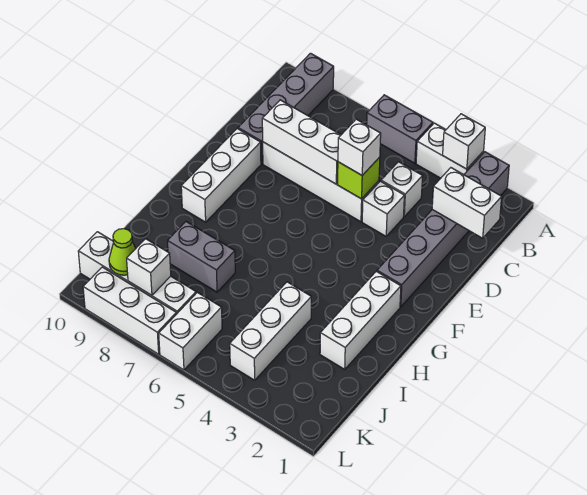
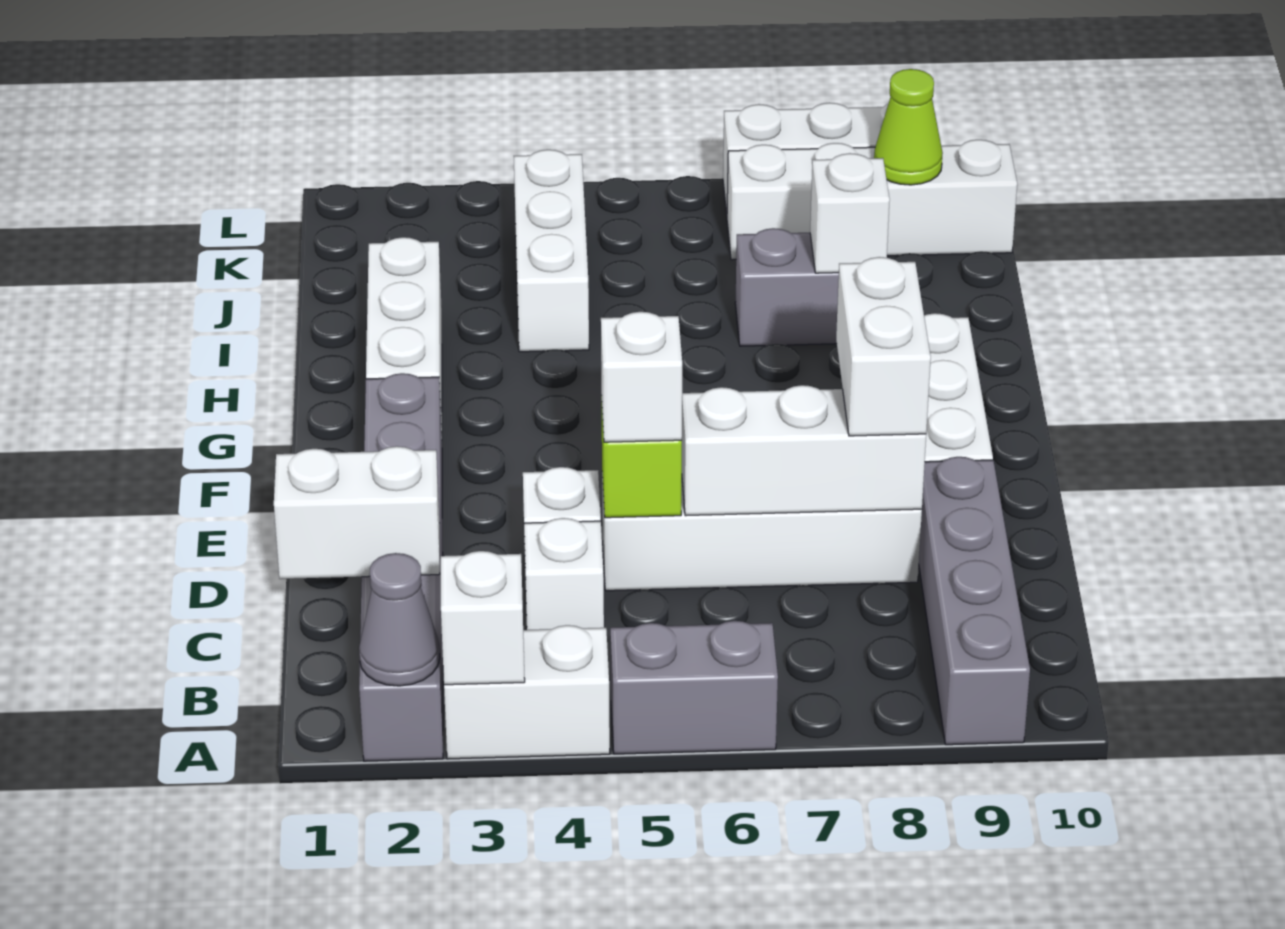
none -> grey cone A2 level 2
white brick K6:L6 level 1 -> white brick D8:E8 level 3
white brick K8 level 2 -> white brick I8 level 2

